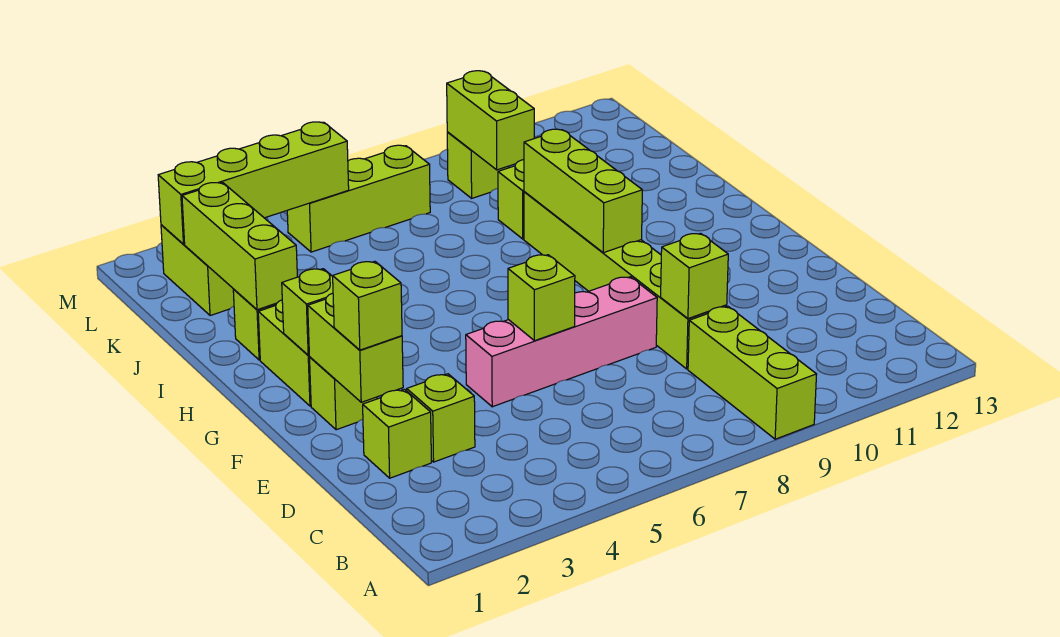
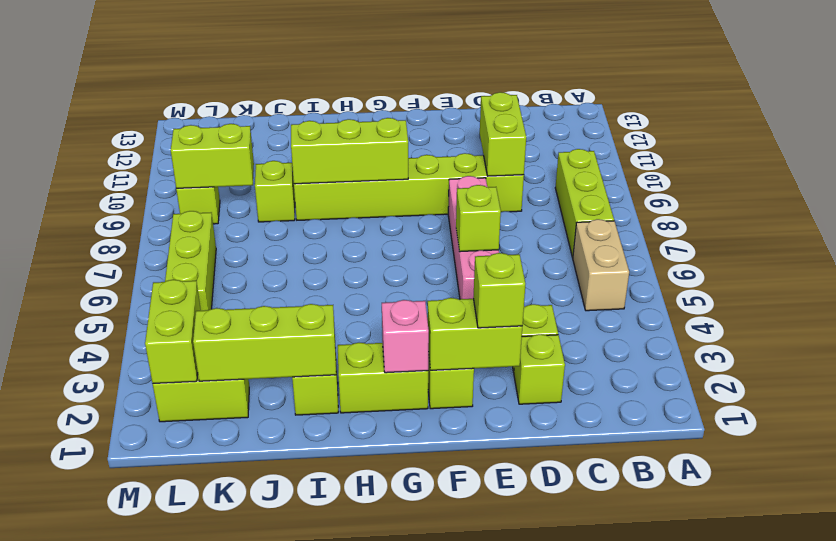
lime brick A9:C9 level 1 -> lime brick B7:B9 level 1
none -> tan brick B5:B6 level 1
lime brick D9 level 2 -> lime brick D9:D10 level 2
lime brick G2 level 2 -> pink brick G2 level 2
lime brick L2:L5 level 2 -> lime brick L2:L3 level 2

